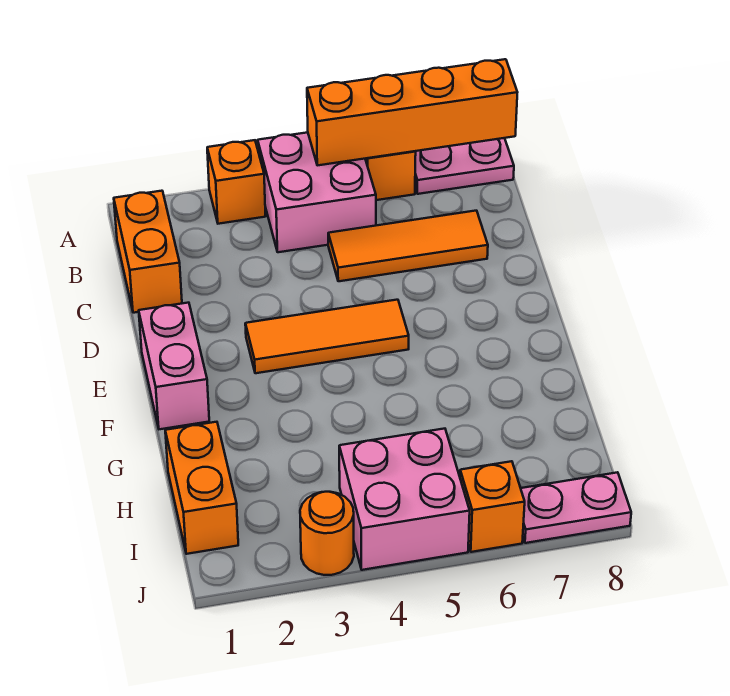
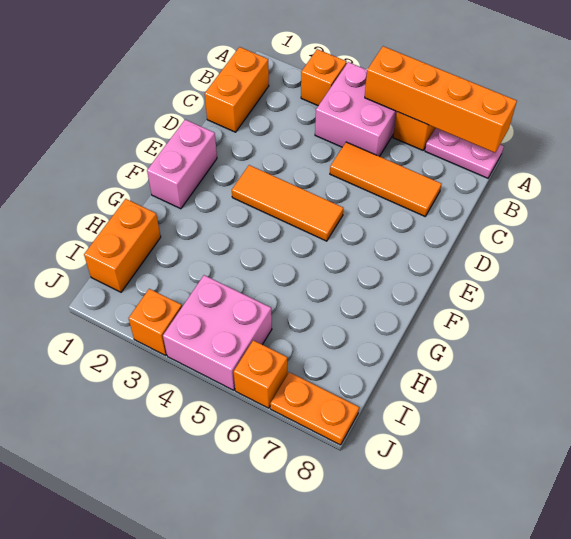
orange round brick J3 level 1 -> orange brick J3 level 1
pink plate J7:J8 level 1 -> orange plate J7:J8 level 1

